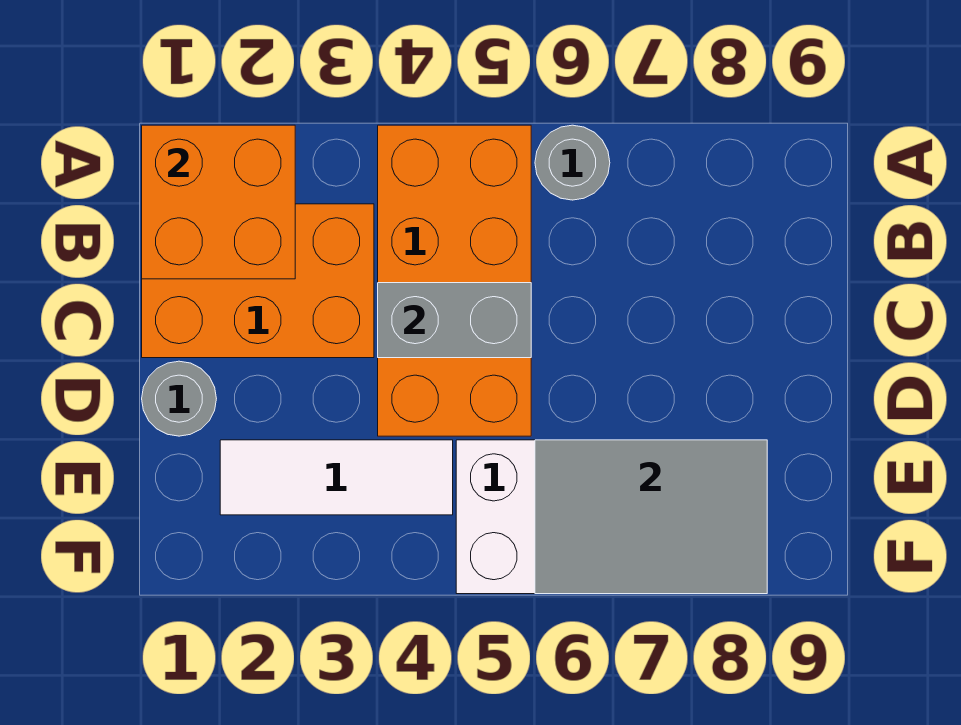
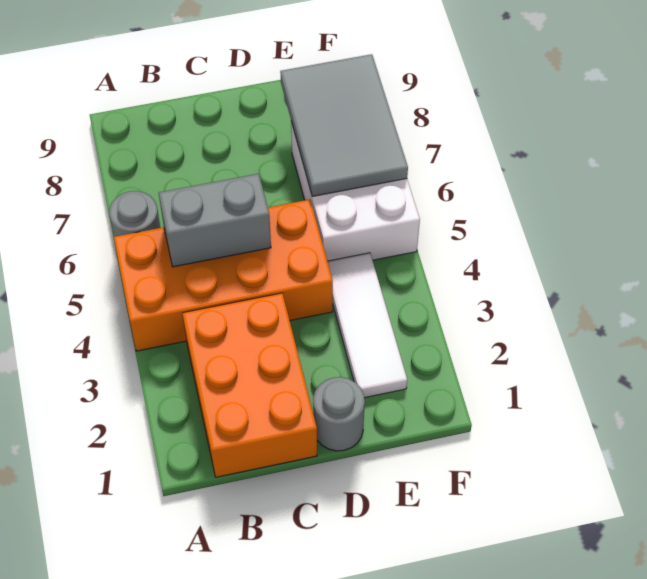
orange brick A1:B2 level 2 -> none
grey brick C4:C5 level 2 -> grey brick B5:C5 level 2

